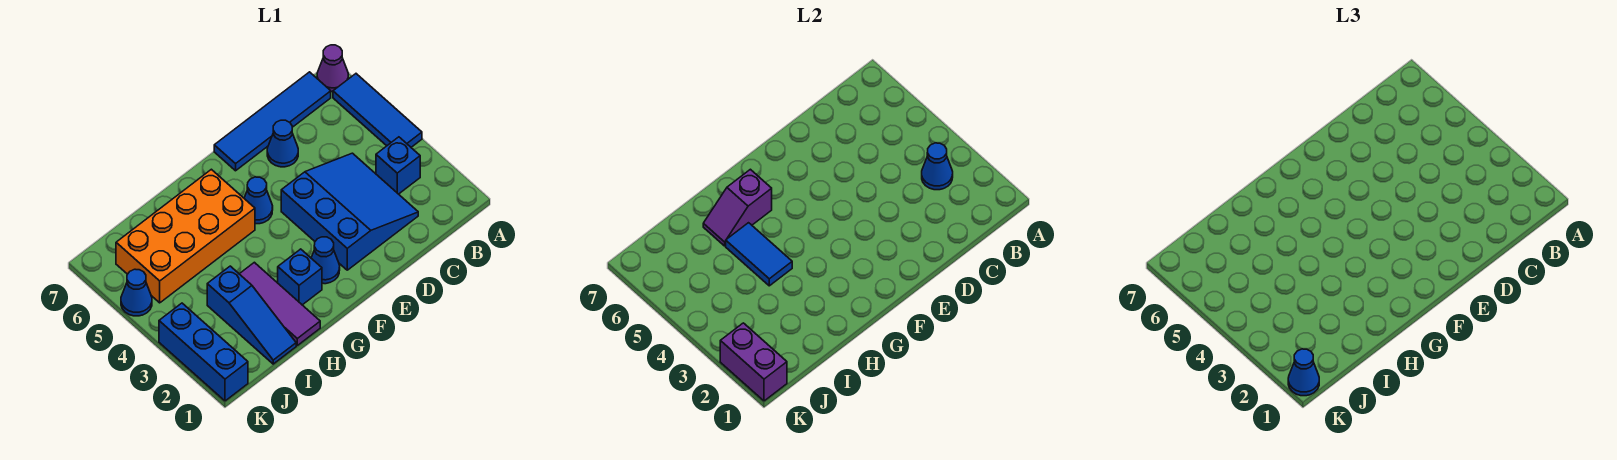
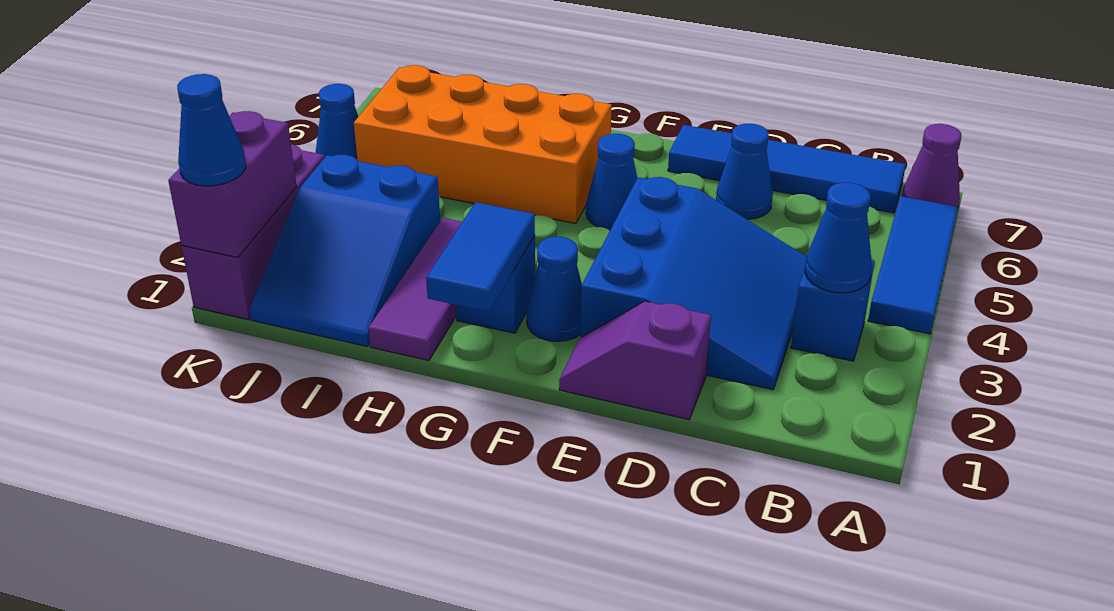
purple slope G6:H6 level 2 top G -> purple slope D1:E1 level 1 top D
blue tile H4:H5 level 2 -> blue tile G1:G2 level 2
blue slope I1:I3 level 1 top 3 -> blue slope I1:J3 level 1 top 3
blue brick K1:K3 level 1 -> purple brick K1:K3 level 1

